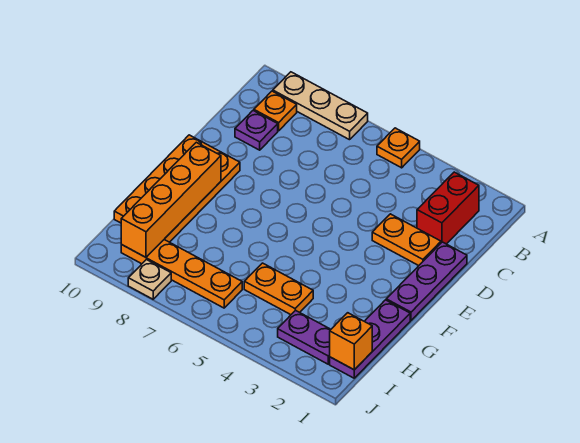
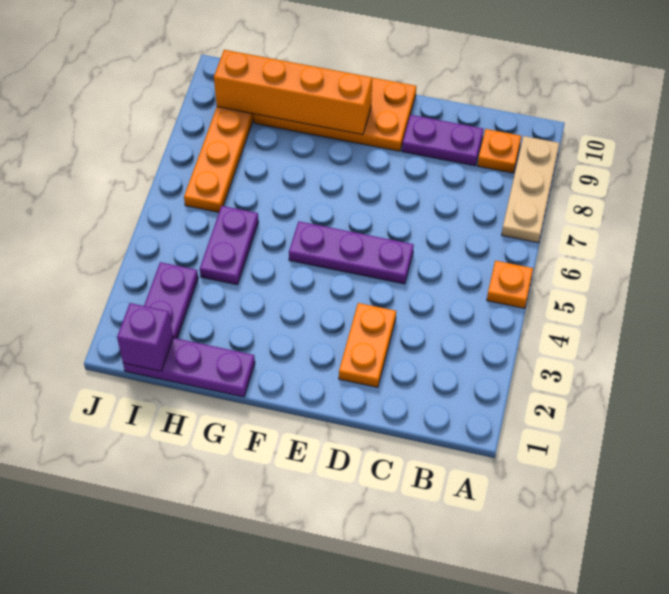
red brick B2:C2 level 1 -> none
purple plate C9 level 1 -> purple plate C9:D9 level 1
purple plate D1:F1 level 1 -> purple plate D5:F5 level 1
orange plate H4:H5 level 1 -> purple plate H4:H5 level 1
orange brick I1 level 2 -> purple brick I1 level 2
tan plate J8 level 1 -> none

